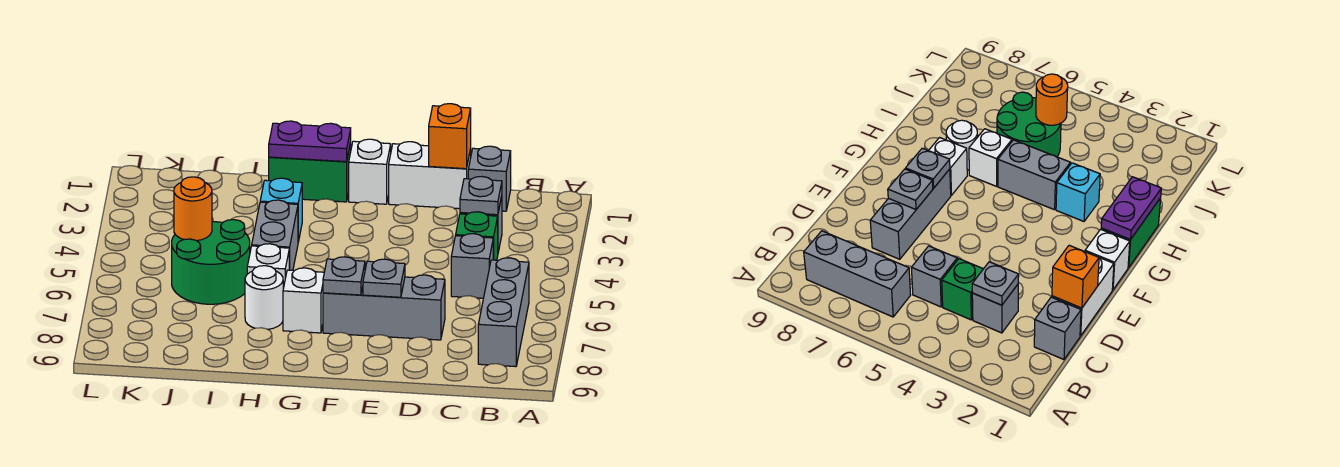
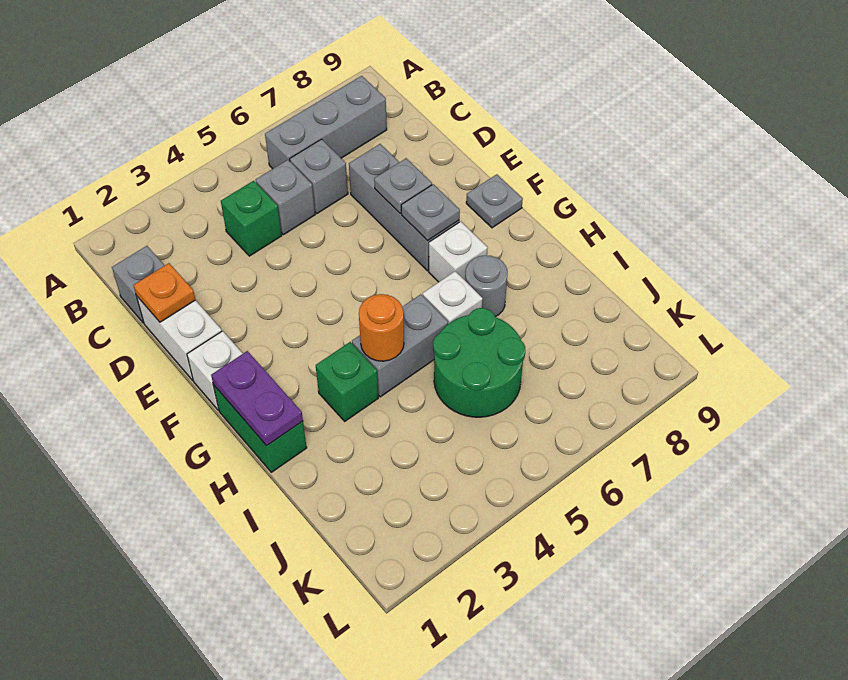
grey brick C3 level 1 -> grey brick C6 level 1
grey plate C3 level 2 -> grey plate F9 level 1
orange brick D1 level 2 -> orange plate D1 level 2
cyan brick H3 level 1 -> green brick H3 level 1
white round brick H7 level 1 -> grey round brick H7 level 1
orange round brick J5 level 2 -> orange round brick H4 level 2

